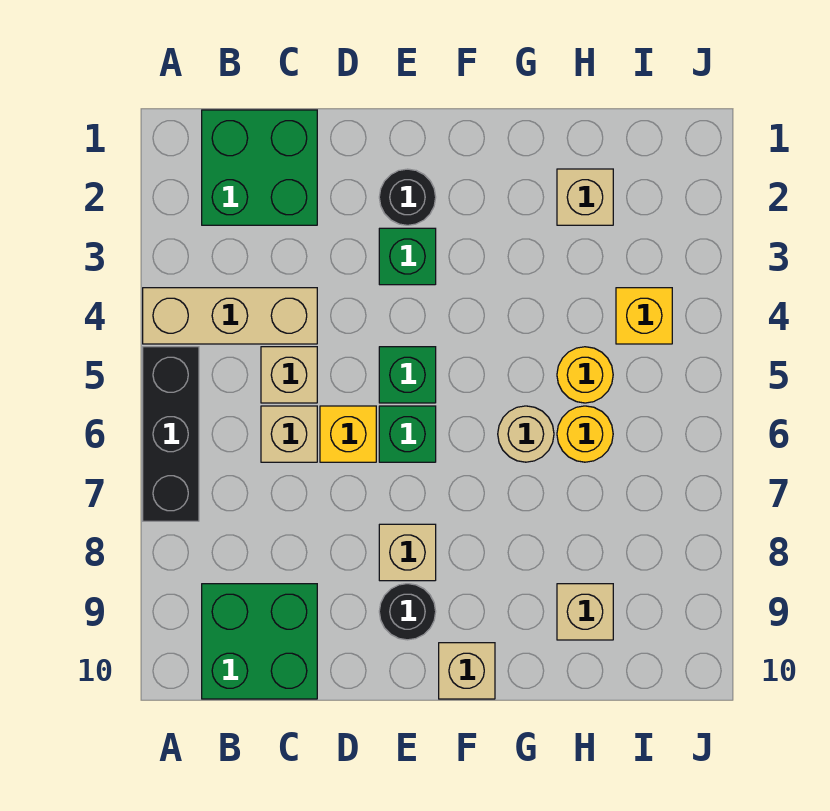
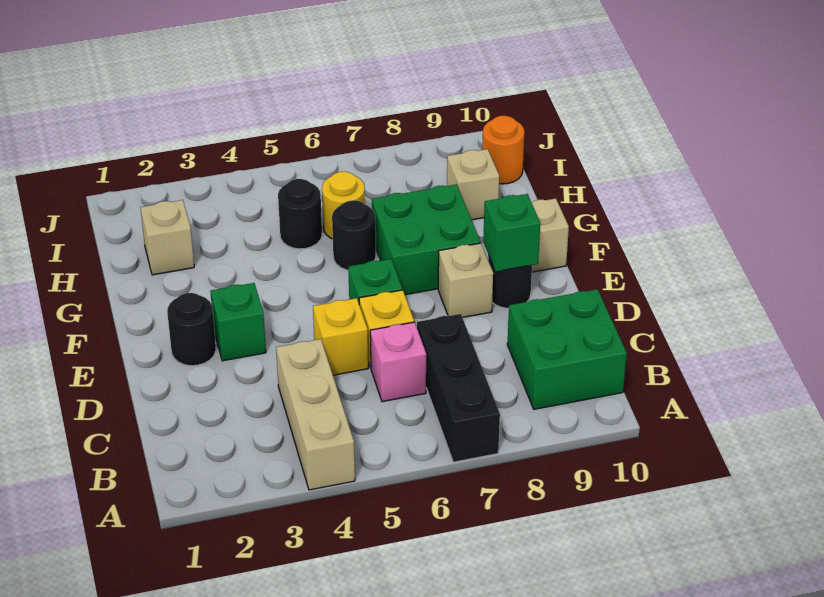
black brick A5:A7 level 1 -> black brick A7:C7 level 1
green brick B1:C2 level 1 -> green brick F7:G8 level 1
tan brick C5 level 1 -> none
tan brick C6 level 1 -> pink brick C6 level 1
green brick E5 level 1 -> green brick E9 level 2
tan round brick G6 level 1 -> black round brick G6 level 1
yellow round brick H5 level 1 -> black round brick H5 level 1
yellow brick I4 level 1 -> yellow brick D5 level 1
none -> orange round brick I10 level 1

